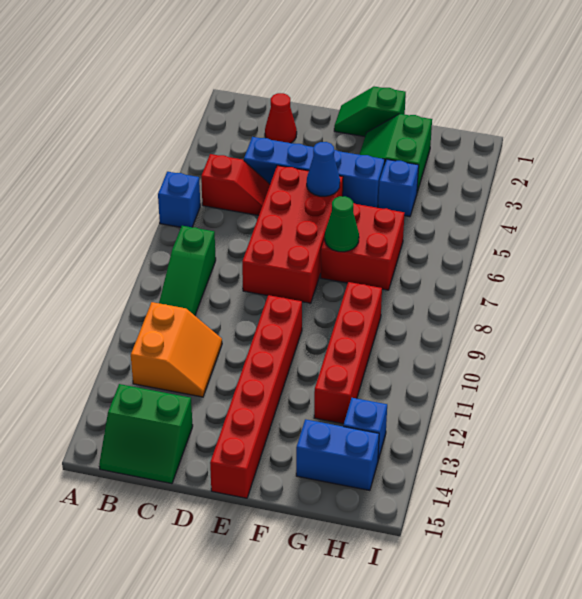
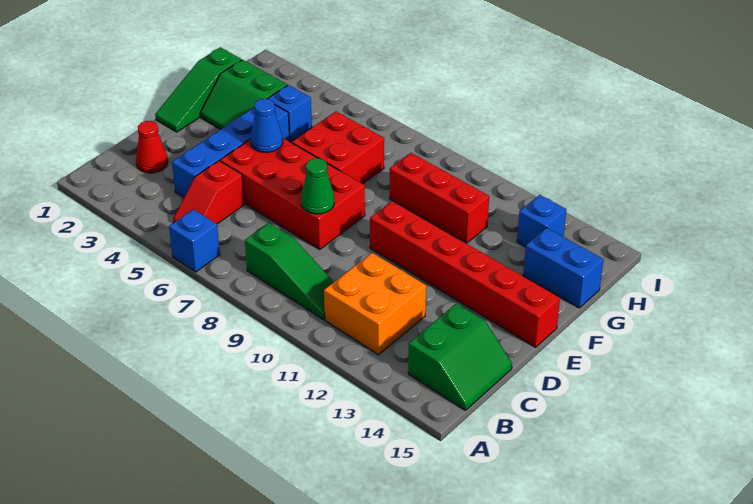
red slope B5:C5 level 1 top B -> red slope B5:C5 level 1 top C
orange slope B11:C12 level 1 top B -> orange brick B11:C12 level 1
green slope E1:F1 level 1 top F -> green slope E1:G1 level 1 top G
green cone F7 level 2 -> green cone D8 level 2
red brick G9:G12 level 1 -> red brick G9:G11 level 1
blue brick G14:H14 level 1 -> blue brick G14:G15 level 1

